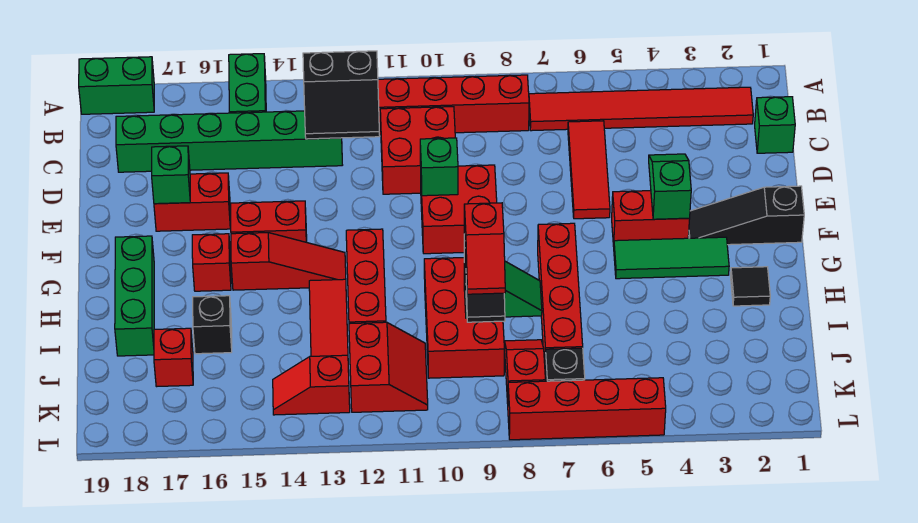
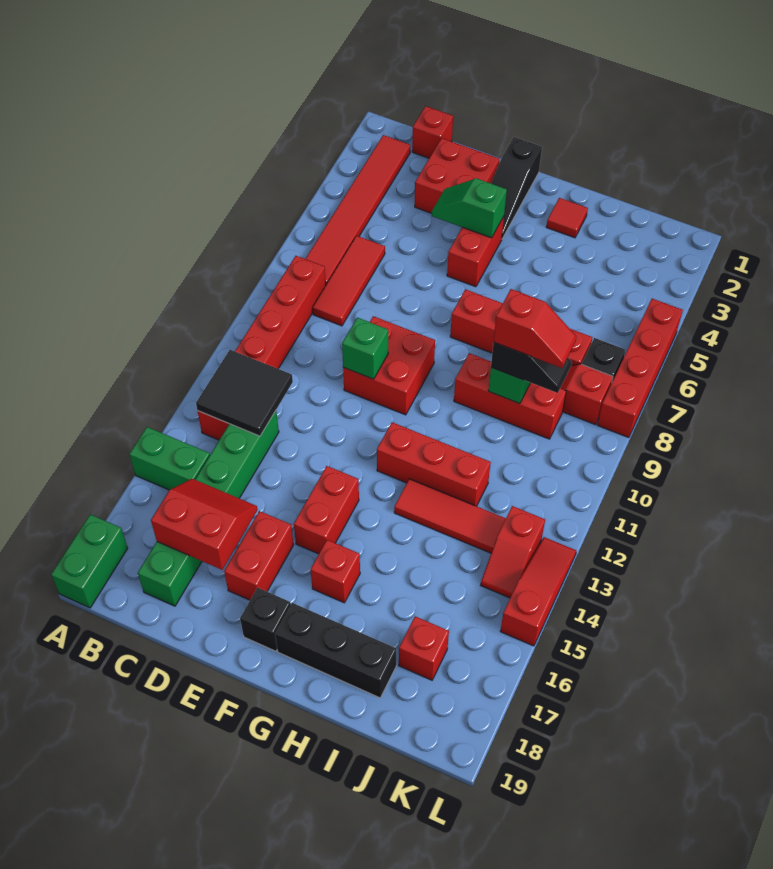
black slope B12:C13 level 2 top B -> black tile B12:C13 level 2
green brick C1 level 1 -> red brick C1 level 1
red tile C6:E6 level 1 -> red tile C6:C8 level 1
red brick C10:D11 level 1 -> red brick D2:E3 level 1
green brick E17 level 2 -> none
green tile G3:G5 level 1 -> none
red slope G13:G15 level 1 top 15 -> red slope L13:L15 level 1 top 15
green brick G18:I18 level 1 -> black brick G18:I18 level 1
black tile H2 level 1 -> red tile H2 level 1
red brick H9:J10 level 1 -> red brick H9:J9 level 1
black brick I16 level 1 -> black brick F18 level 1
red slope J11:K12 level 1 top 12 -> red slope C16:D17 level 2 top 17

